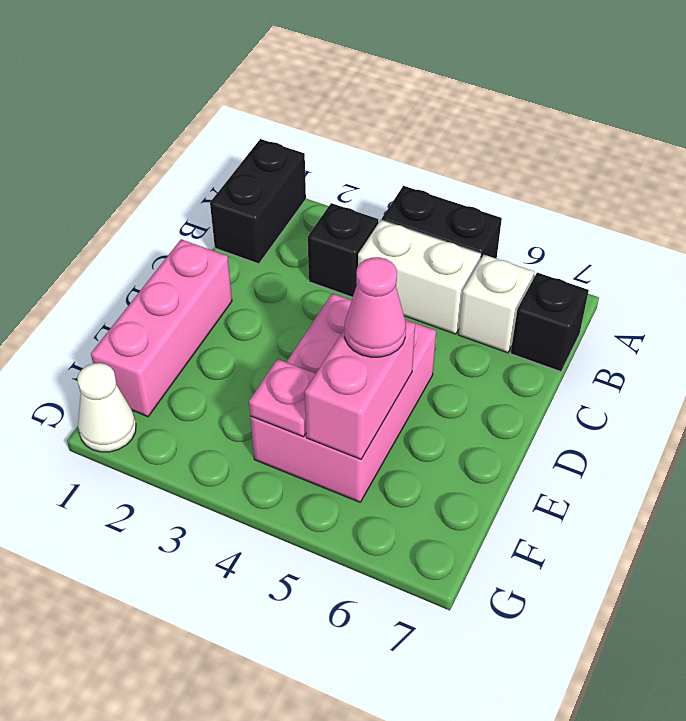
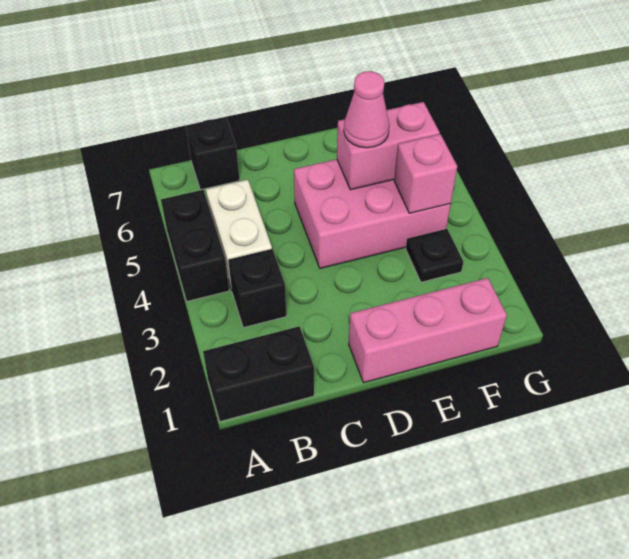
white brick B6 level 1 -> none
none -> black plate F3 level 1
pink plate F4 level 2 -> pink brick F4 level 2
white cone G1 level 1 -> none

